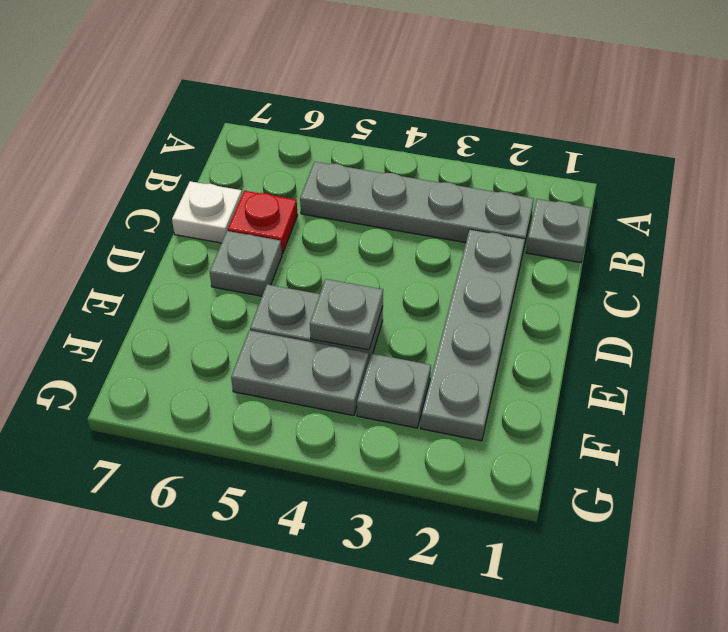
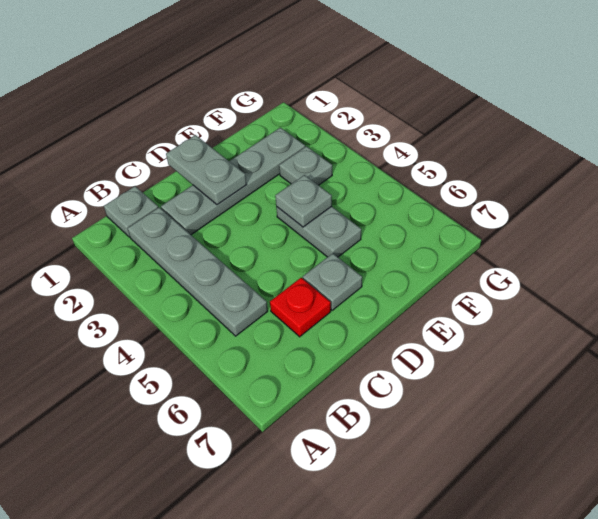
white plate C7 level 1 -> none
grey plate F4:F5 level 1 -> grey plate D1:D2 level 2

